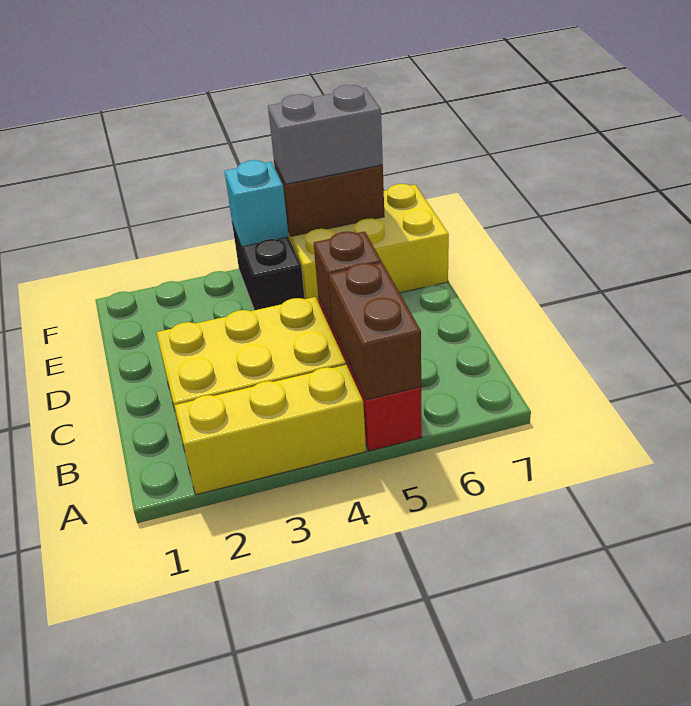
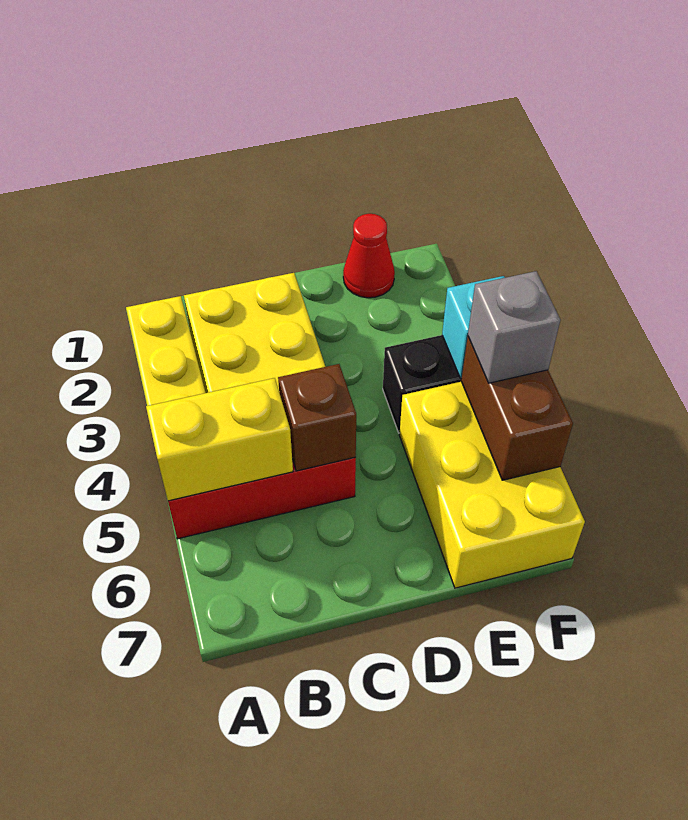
brown brick A5:B5 level 2 -> yellow brick A5:B5 level 2
none -> red cone E1 level 1
grey brick F5:F6 level 3 -> grey brick F5 level 3

